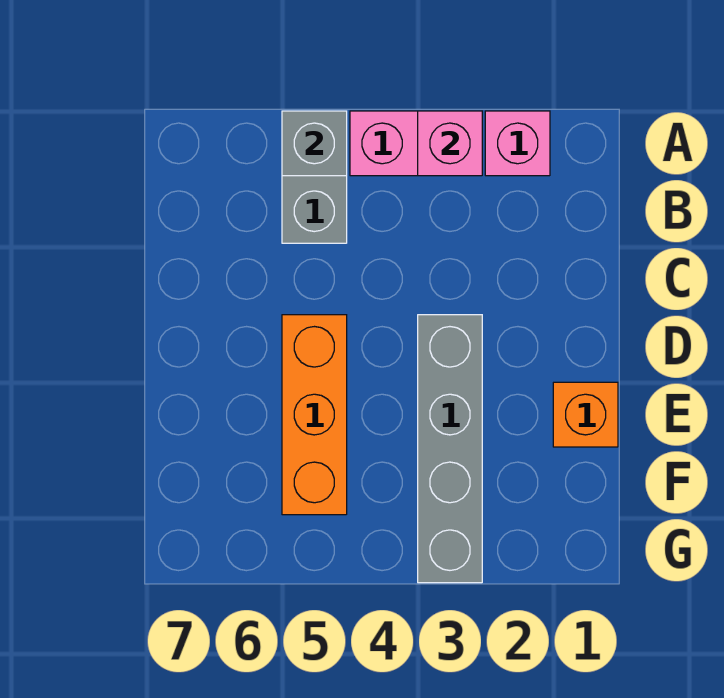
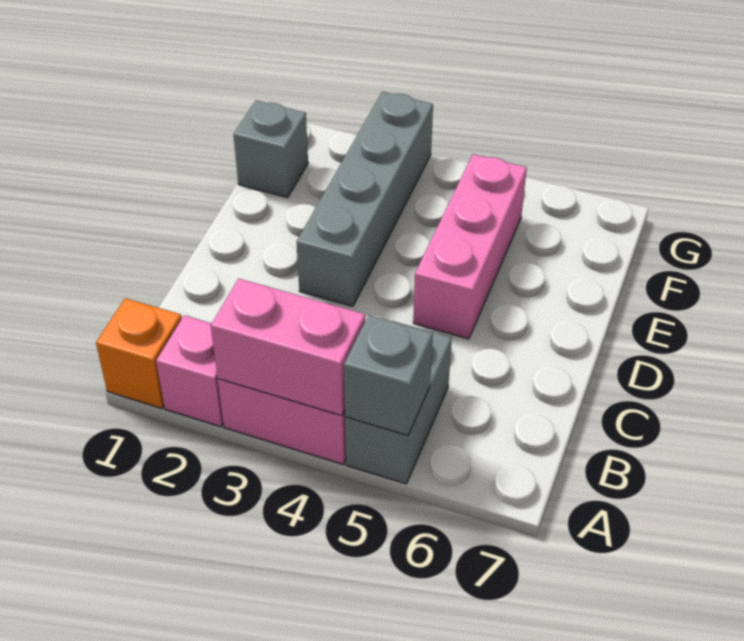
pink brick A3 level 2 -> pink brick A3:A4 level 2
orange brick D5:F5 level 1 -> pink brick D5:F5 level 1
orange brick E1 level 1 -> orange brick A1 level 1
none -> grey brick F1 level 1

